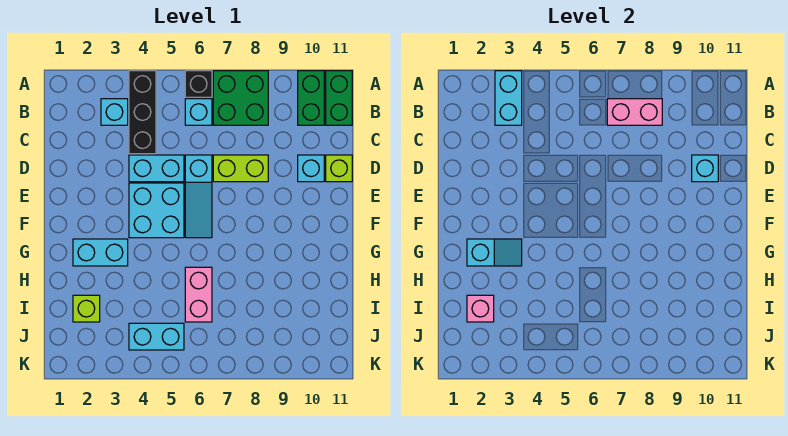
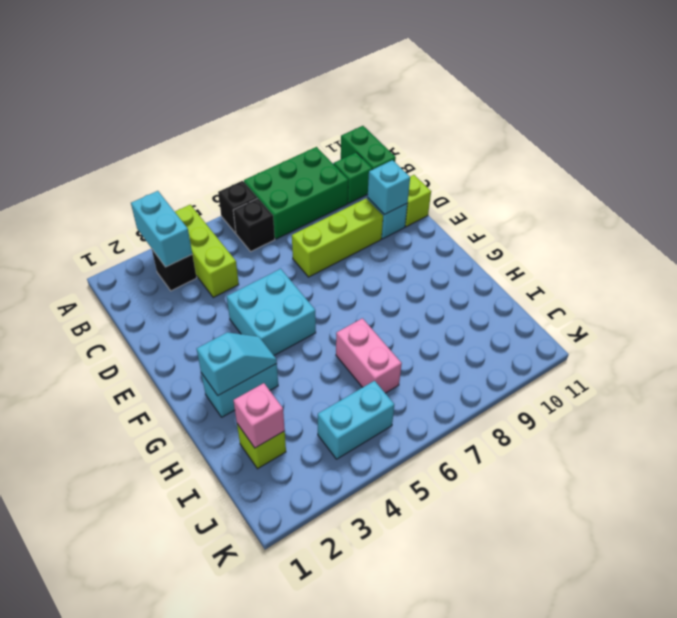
black brick A4:C4 level 1 -> lime brick A4:C4 level 1
green brick A7:B8 level 1 -> green brick A7:B9 level 1
green brick A10:B10 level 1 -> green brick B10 level 1
cyan brick B3 level 1 -> black brick B3 level 1
cyan brick B6 level 1 -> black brick B6 level 1
pink brick B7:B8 level 2 -> none
cyan brick D4:D5 level 1 -> none
cyan slope D6:F6 level 1 top D -> none
lime brick D7:D8 level 1 -> lime brick D7:D9 level 1

